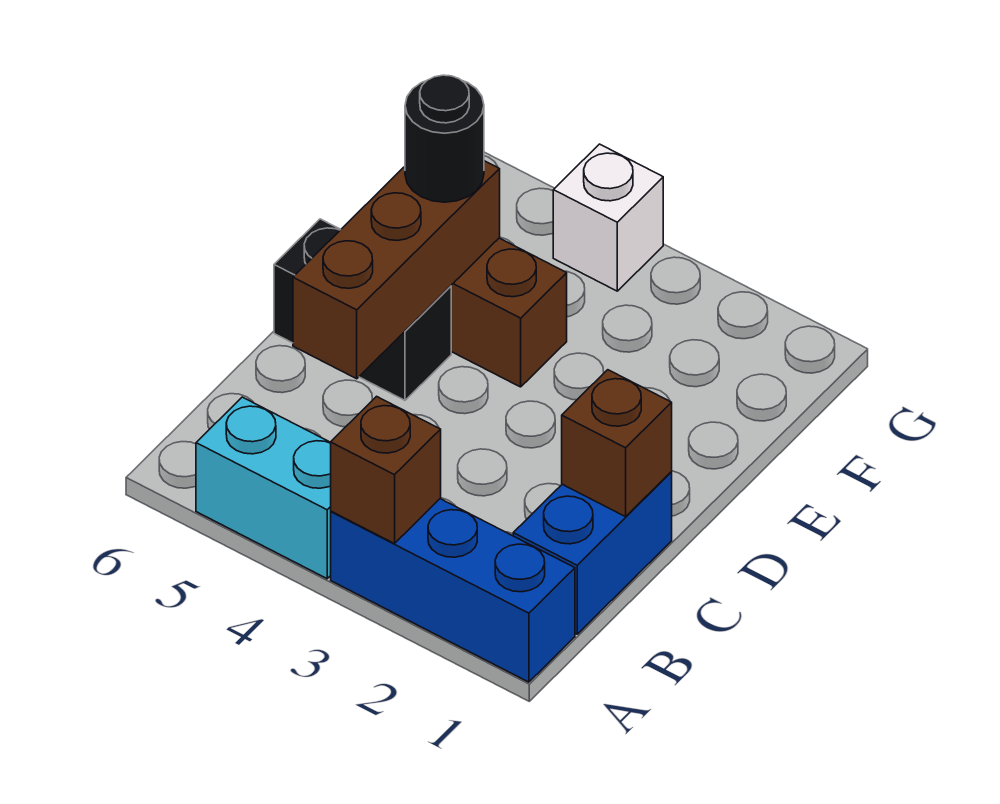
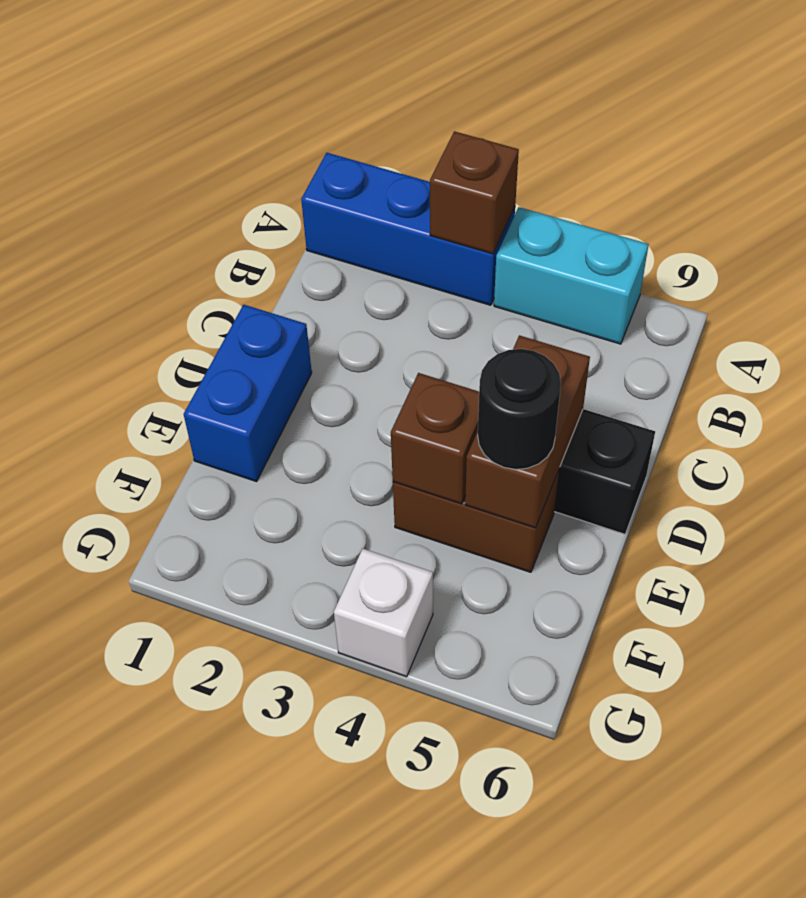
blue brick B1:C1 level 1 -> blue brick D1:E1 level 1
brown brick C1 level 2 -> brown brick E4 level 2
brown brick C5:E5 level 2 -> brown brick D5:E5 level 2

